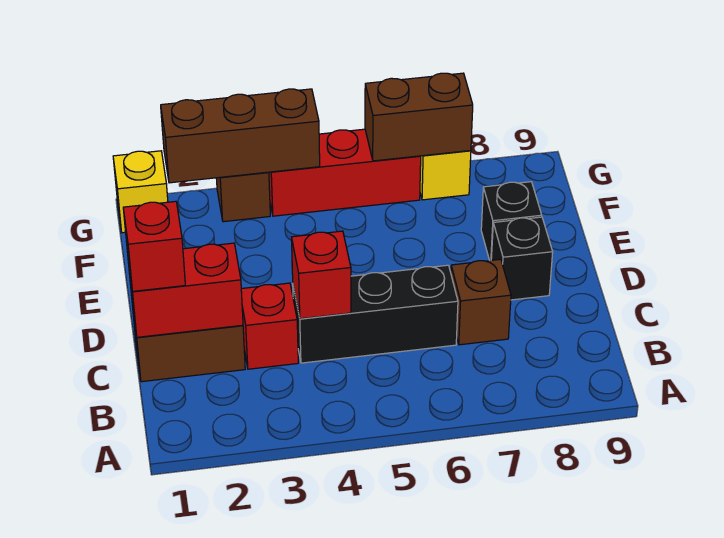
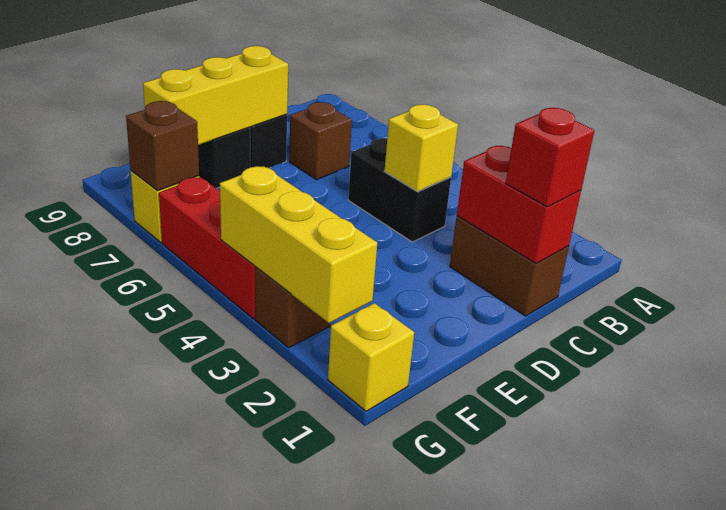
red brick C3 level 1 -> none
black brick C4:C6 level 1 -> black brick C4:C5 level 1
red brick C4 level 2 -> yellow brick C4 level 2
none -> yellow brick D8:F8 level 2
brown brick G2:G4 level 2 -> yellow brick G2:G4 level 2
brown brick G6:G7 level 2 -> brown brick G7 level 2

